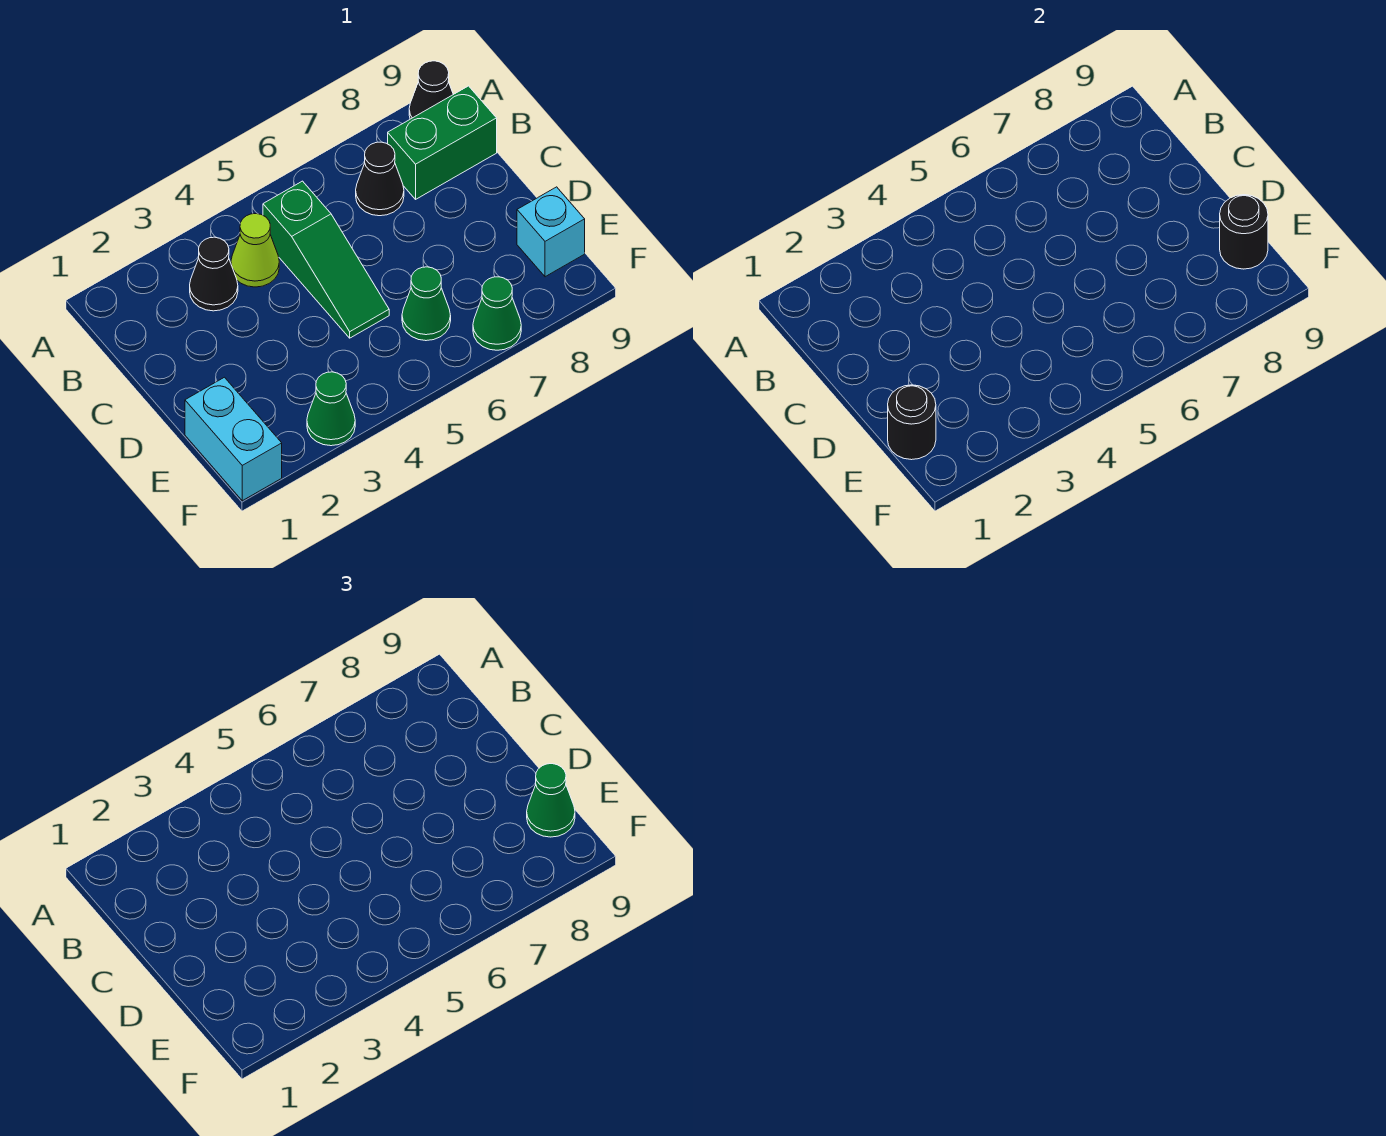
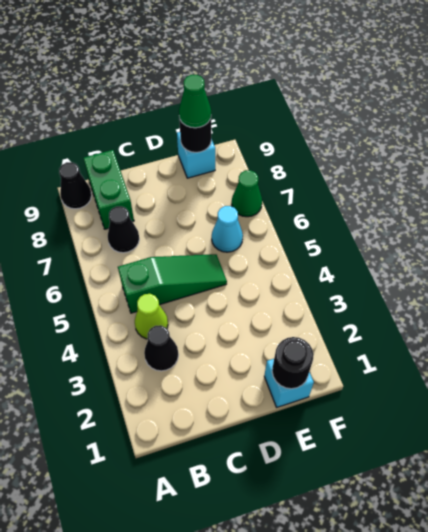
cyan brick E1:F1 level 1 -> cyan brick E1 level 1
green cone E6 level 1 -> cyan cone E6 level 1
green cone F3 level 1 -> none

